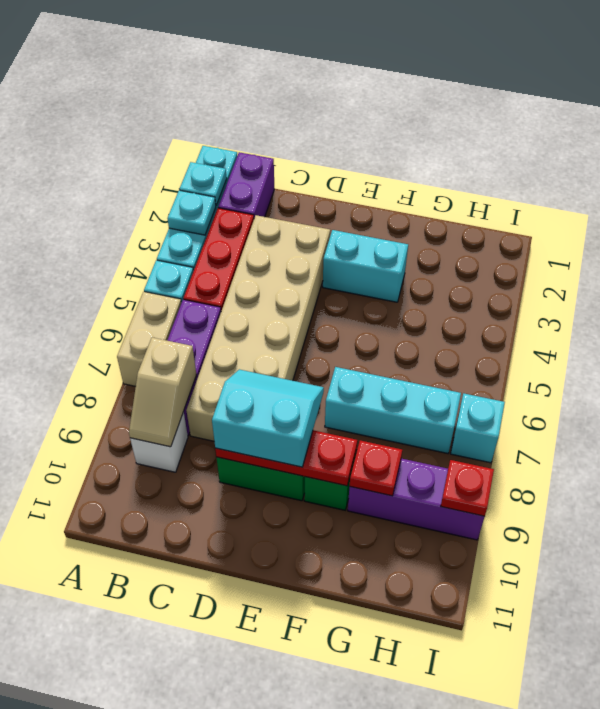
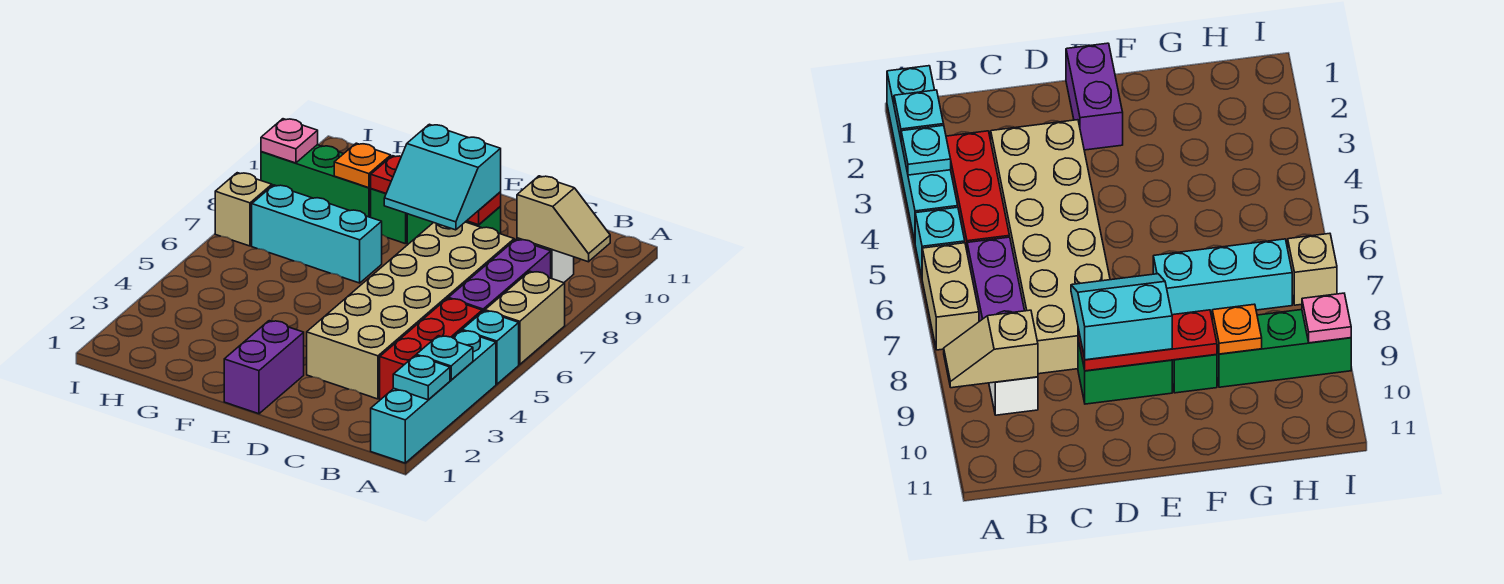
purple brick B1:B2 level 1 -> purple brick E1:E2 level 1
tan slope B8:B9 level 2 top 8 -> tan slope A9:B9 level 2 top B
cyan brick E3:F3 level 1 -> none
purple brick G9:I9 level 1 -> green brick G9:I9 level 1
red plate G9 level 2 -> orange plate G9 level 2
cyan brick I7 level 1 -> tan brick I7 level 1
red plate I9 level 2 -> pink plate I9 level 2

